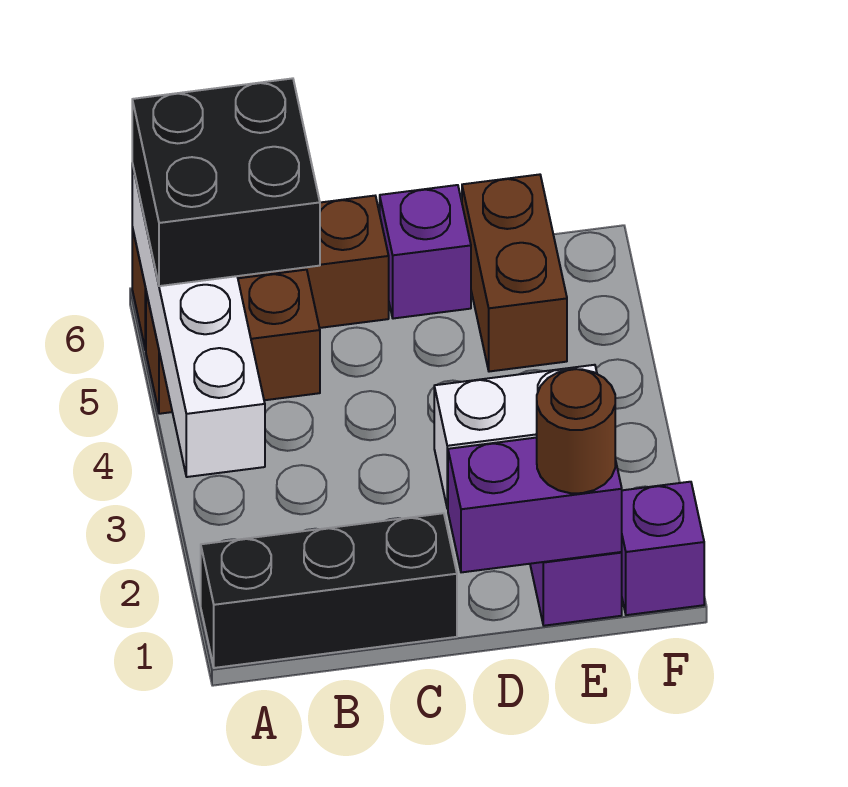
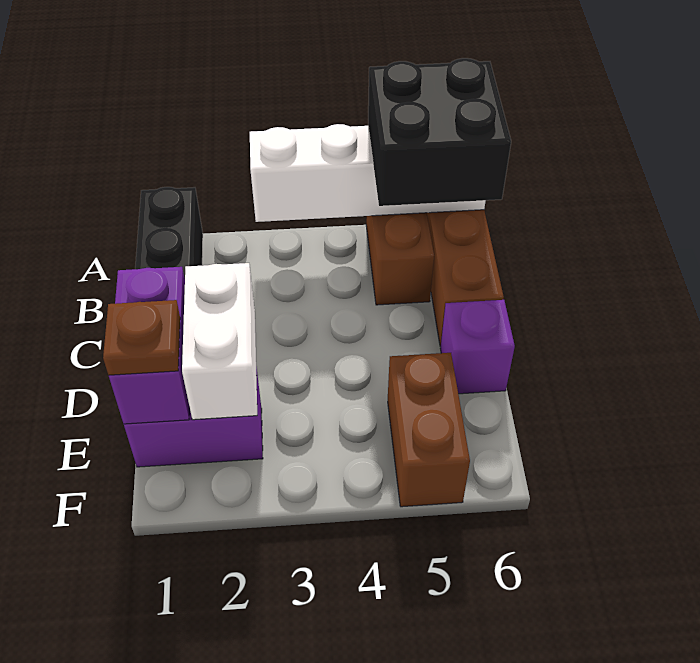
brown round brick E1 level 3 -> brown plate E1 level 3
brown brick E5:E6 level 1 -> brown brick E5:F5 level 1
purple brick F1 level 1 -> none

